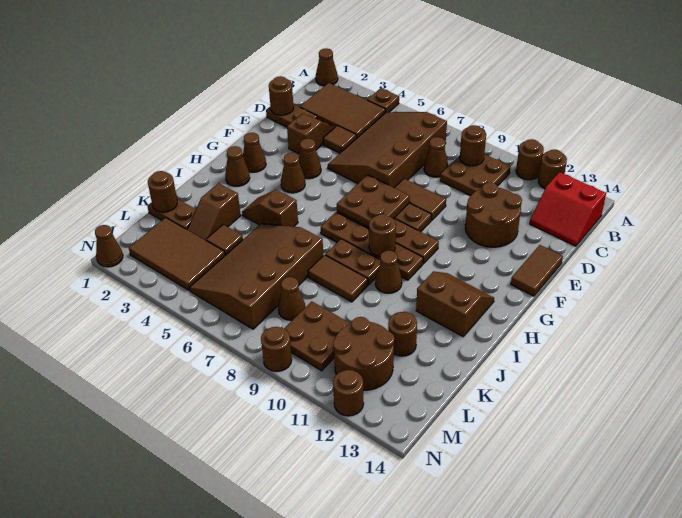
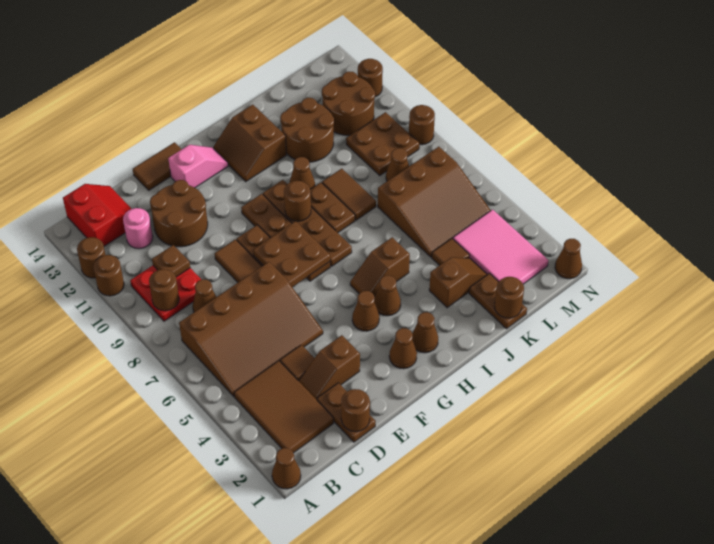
brown plate A4 level 1 -> brown plate C10 level 2
brown plate B9:C10 level 1 -> red plate B9:C10 level 1
none -> pink round brick C12 level 1
brown cone F4 level 1 -> brown cone H4 level 1
none -> pink slope F13:G13 level 1 top F
brown slope I4:I5 level 1 top 5 -> brown slope H5:I5 level 1 top I
brown slope J5:M7 level 1 top 7 -> brown slope K5:M7 level 1 top 7
brown round brick K12 level 1 -> brown round brick J11:K12 level 1
brown tile L2:M4 level 1 -> pink tile L2:M4 level 1

